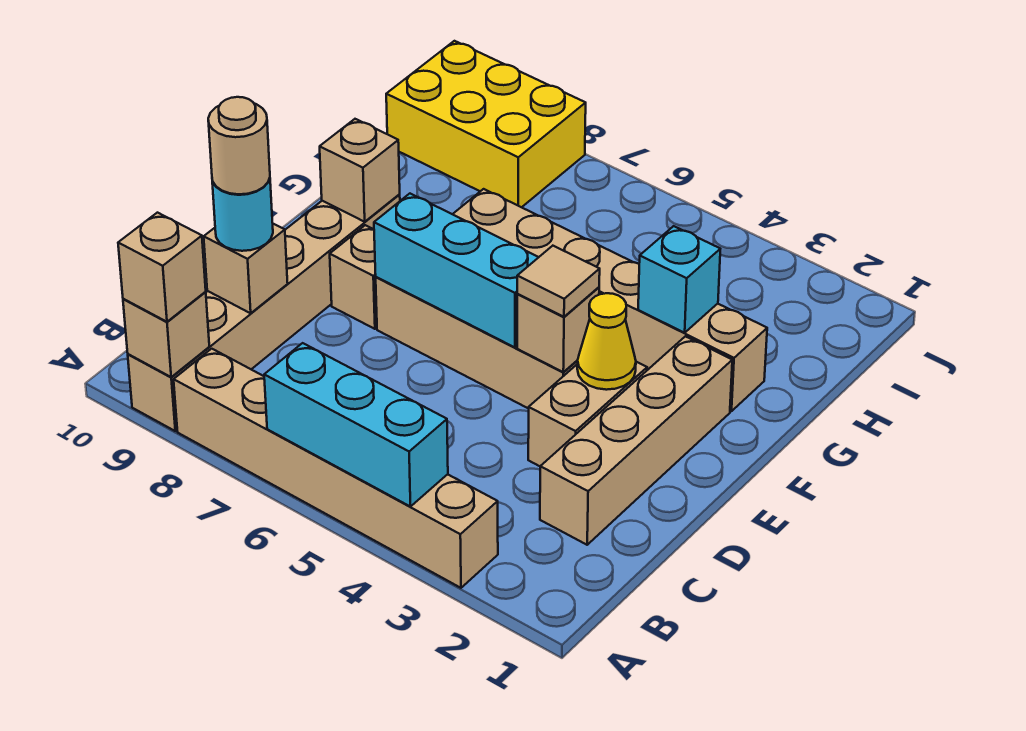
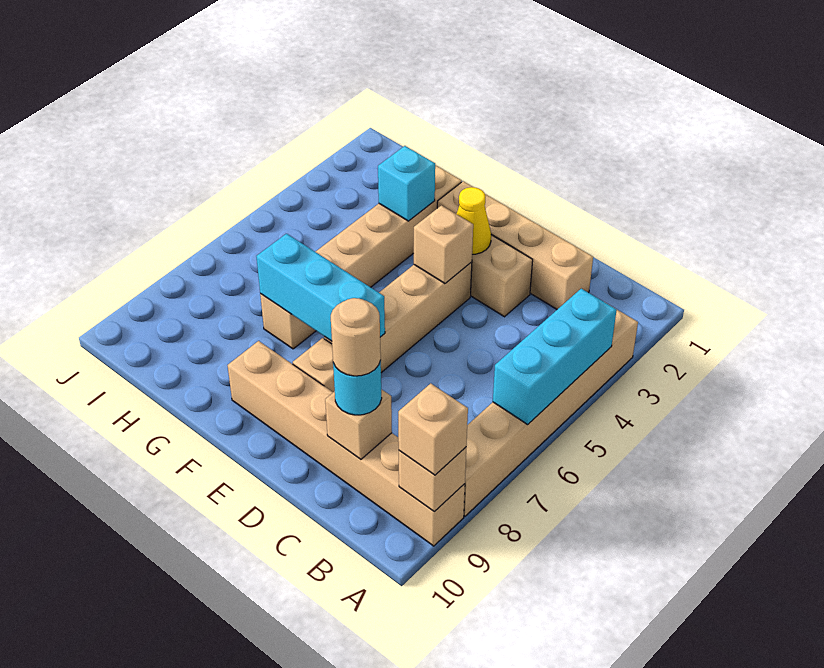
tan tile E4 level 3 -> none
cyan brick E5:E7 level 2 -> cyan brick E7:G7 level 2
tan brick F9 level 2 -> none
yellow brick I8:J10 level 1 -> none

